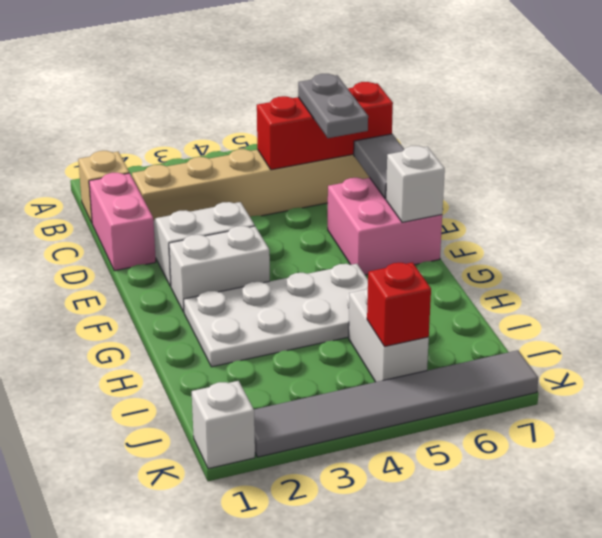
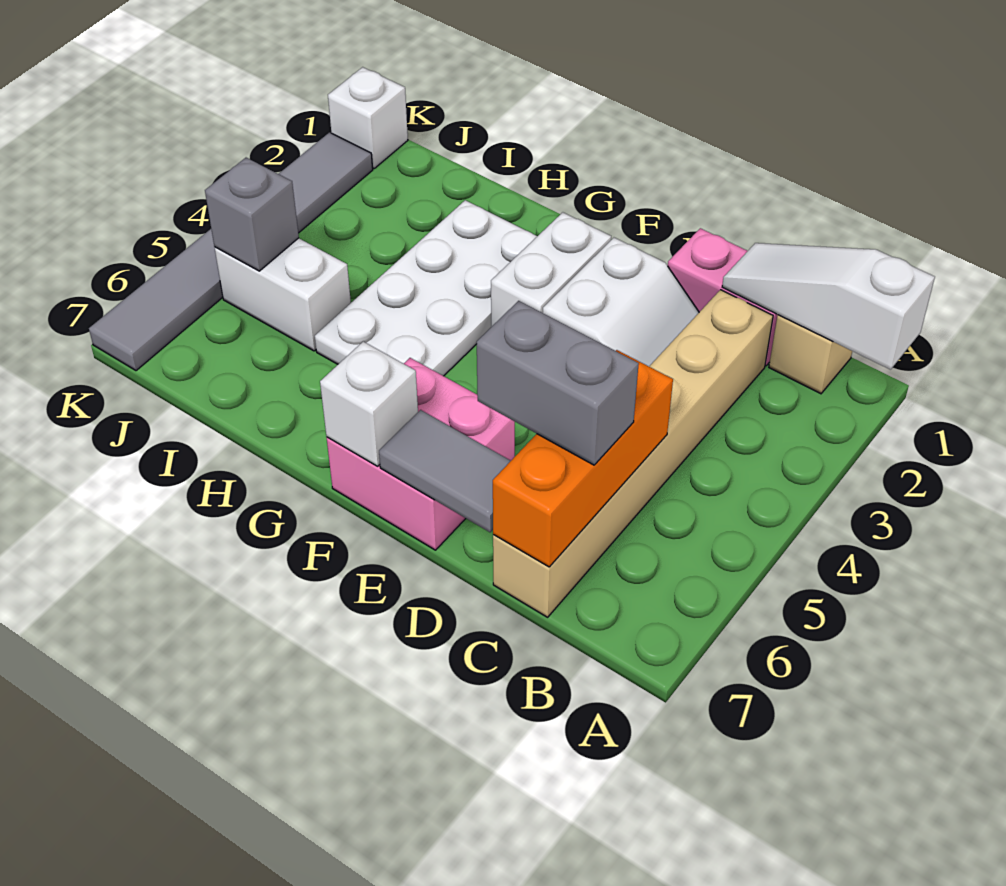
none -> white slope A1:C1 level 2 top A
red brick C5:C7 level 2 -> orange brick C5:C7 level 2
grey plate C6:D6 level 3 -> grey brick C6:D6 level 3
red brick J5 level 2 -> grey brick J5 level 2

